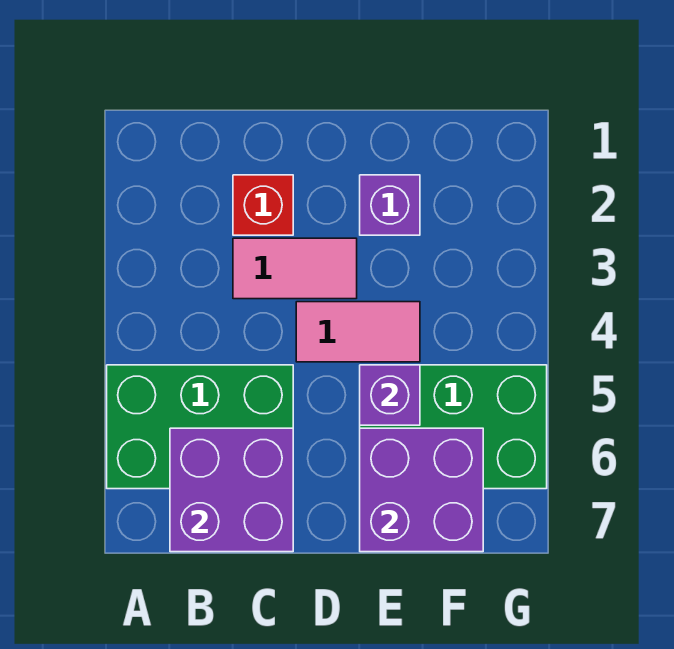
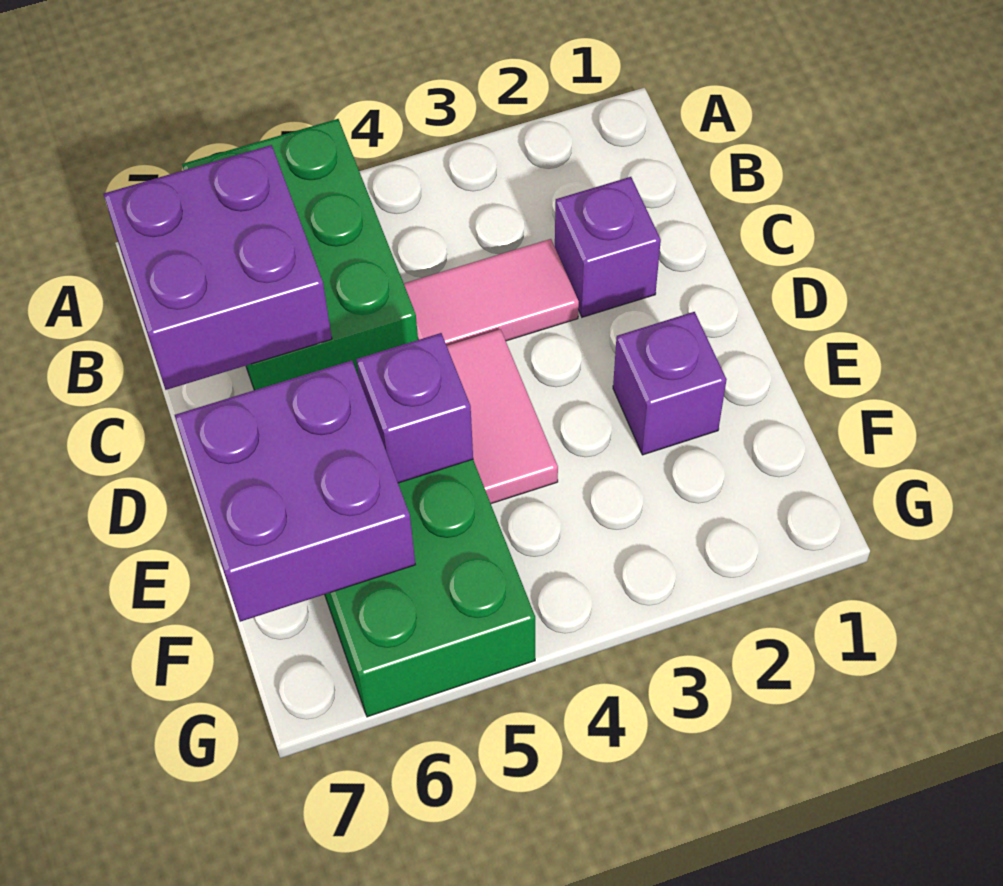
red brick C2 level 1 -> purple brick C2 level 1
pink tile C3:D3 level 1 -> pink tile C3:C4 level 1

